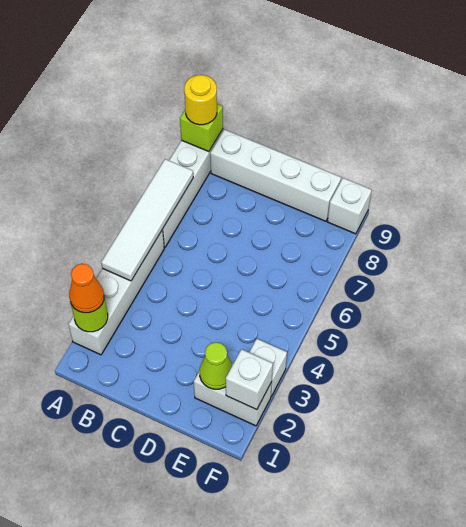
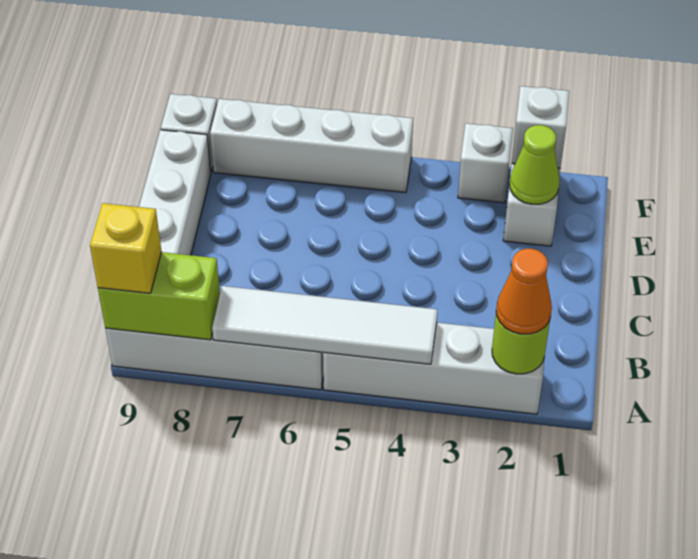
lime brick A9 level 2 -> lime brick A8:A9 level 2
yellow round brick A9 level 3 -> yellow brick A9 level 3
none -> white brick F5:F8 level 1

